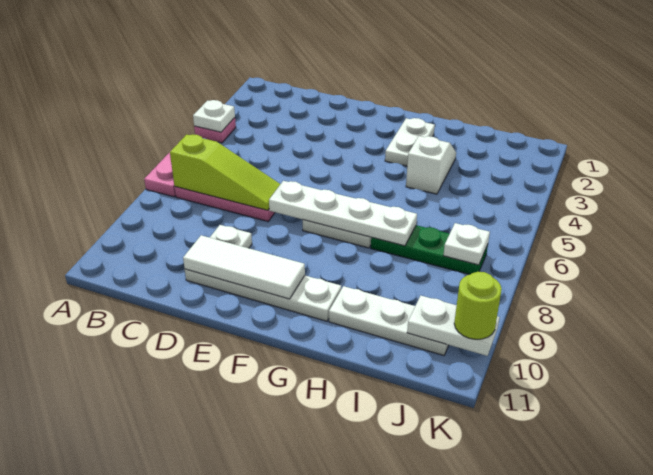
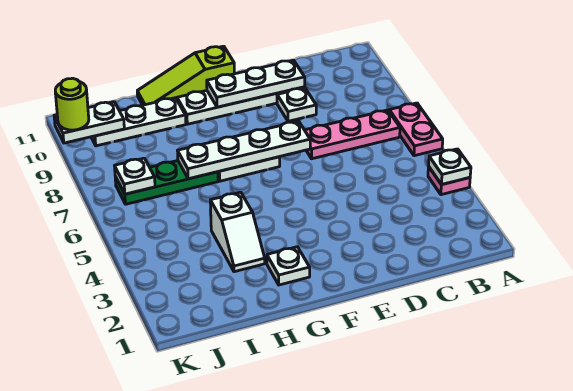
lime slope B7:D7 level 2 top B -> lime slope F11:H11 level 1 top F
white tile D10:F10 level 2 -> white plate D10:F10 level 2
white plate G2:G3 level 1 -> white plate G2 level 1

